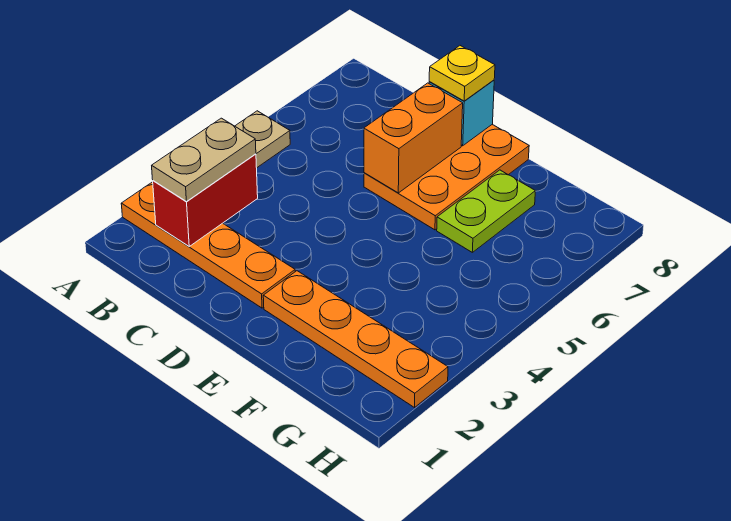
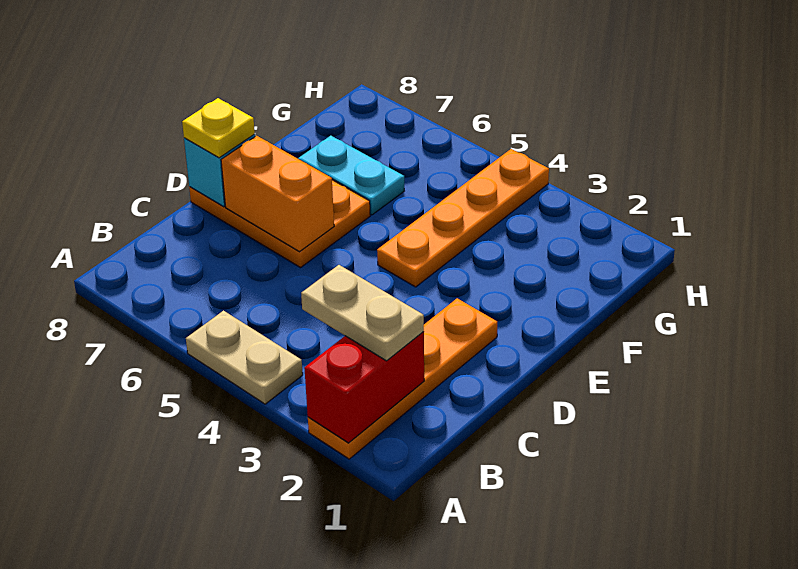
red brick B2:B3 level 2 -> red brick A2:B2 level 2
orange plate E2:H2 level 1 -> orange plate E4:H4 level 1
lime plate F6:F7 level 1 -> cyan plate F6:F7 level 1

